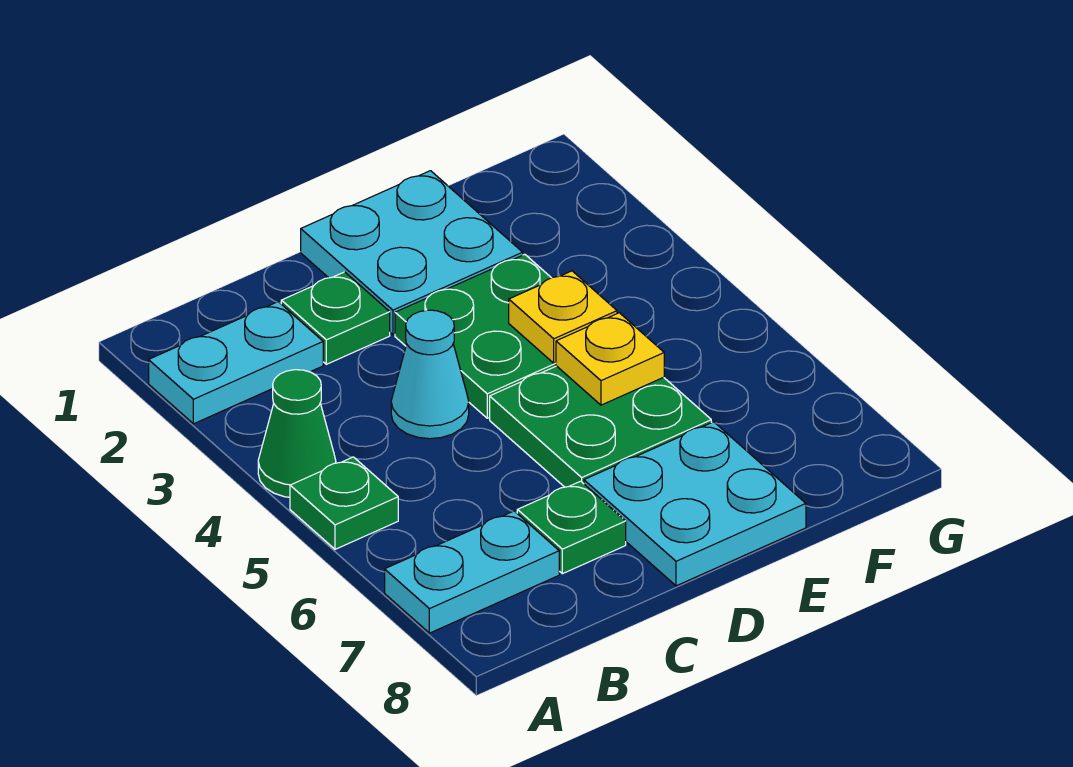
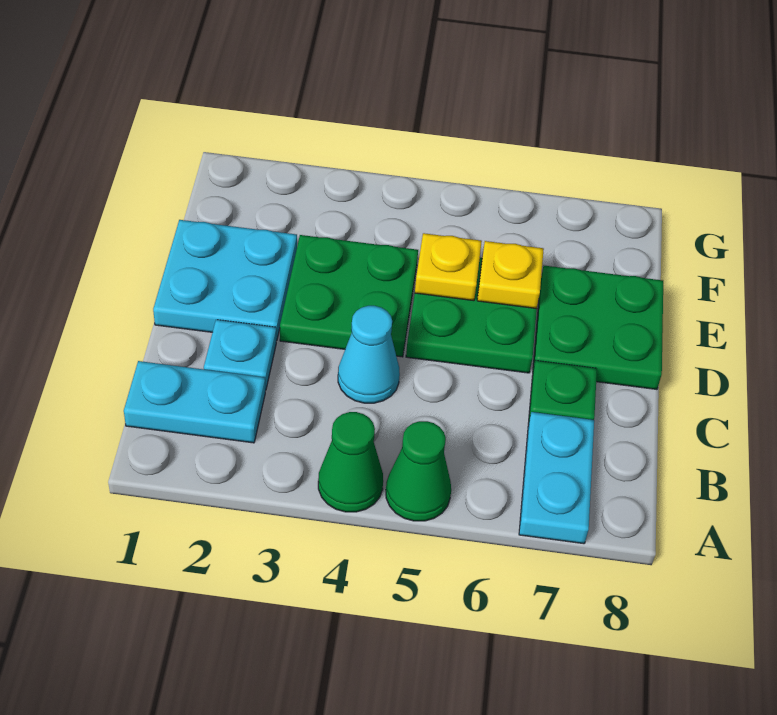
cyan plate A2:B2 level 1 -> cyan plate B1:B2 level 1
green plate A5 level 1 -> green cone A5 level 1
green plate C2 level 1 -> cyan plate C2 level 1
cyan plate D7:E8 level 1 -> green plate D7:E8 level 1
yellow plate E4 level 2 -> yellow plate E6 level 2

